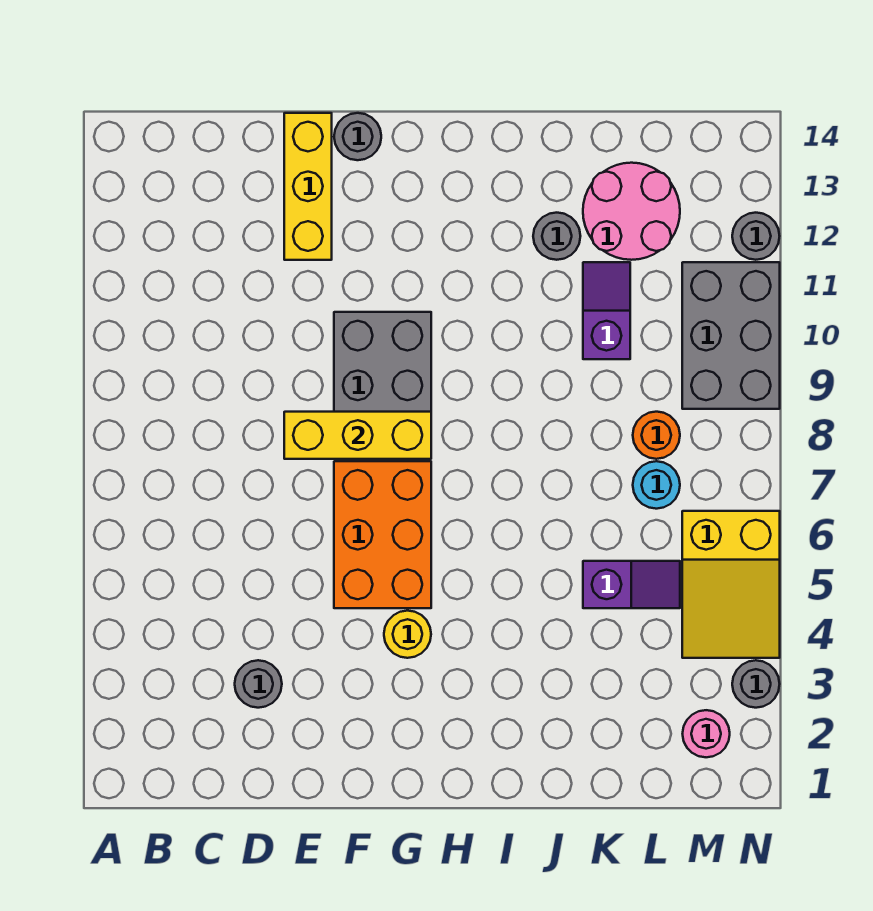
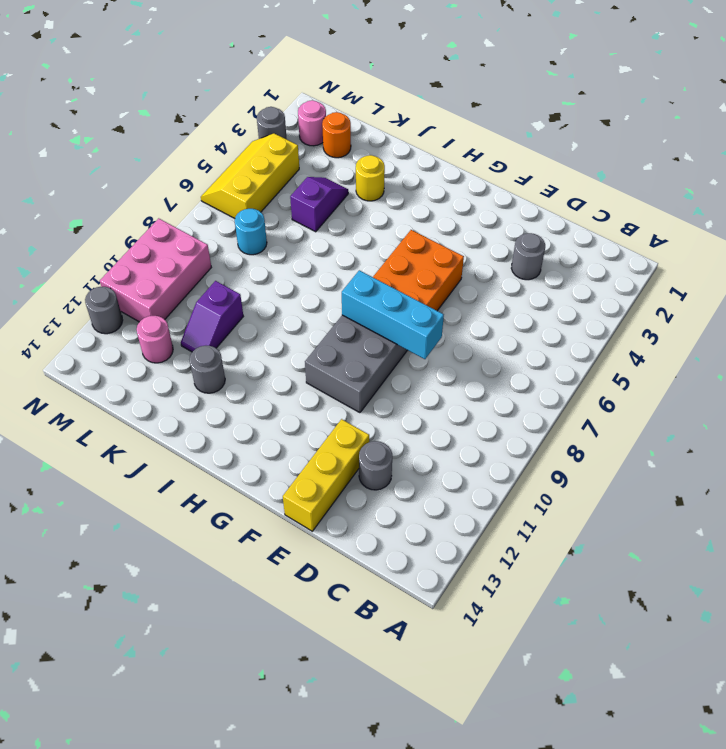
yellow brick E8:G8 level 2 -> cyan brick E8:G8 level 2
grey round brick F14 level 1 -> grey round brick D12 level 1
yellow round brick G4 level 1 -> yellow round brick J3 level 1
purple slope K5:L5 level 1 top K -> purple slope K4:K5 level 1 top 5
pink round brick K12:L13 level 1 -> pink round brick L12 level 1
orange round brick L8 level 1 -> orange round brick L2 level 1
yellow slope M4:N6 level 1 top 6 -> yellow slope M4:N6 level 1 top M
grey brick M9:N11 level 1 -> pink brick M9:N11 level 1

